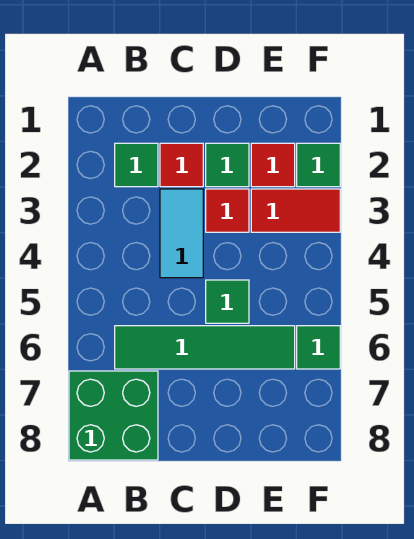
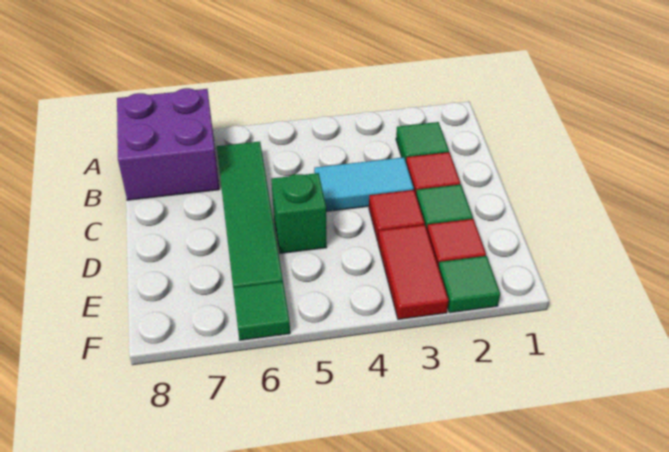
green brick A7:B8 level 1 -> purple brick A7:B8 level 1
green tile D5 level 1 -> green brick D5 level 1

